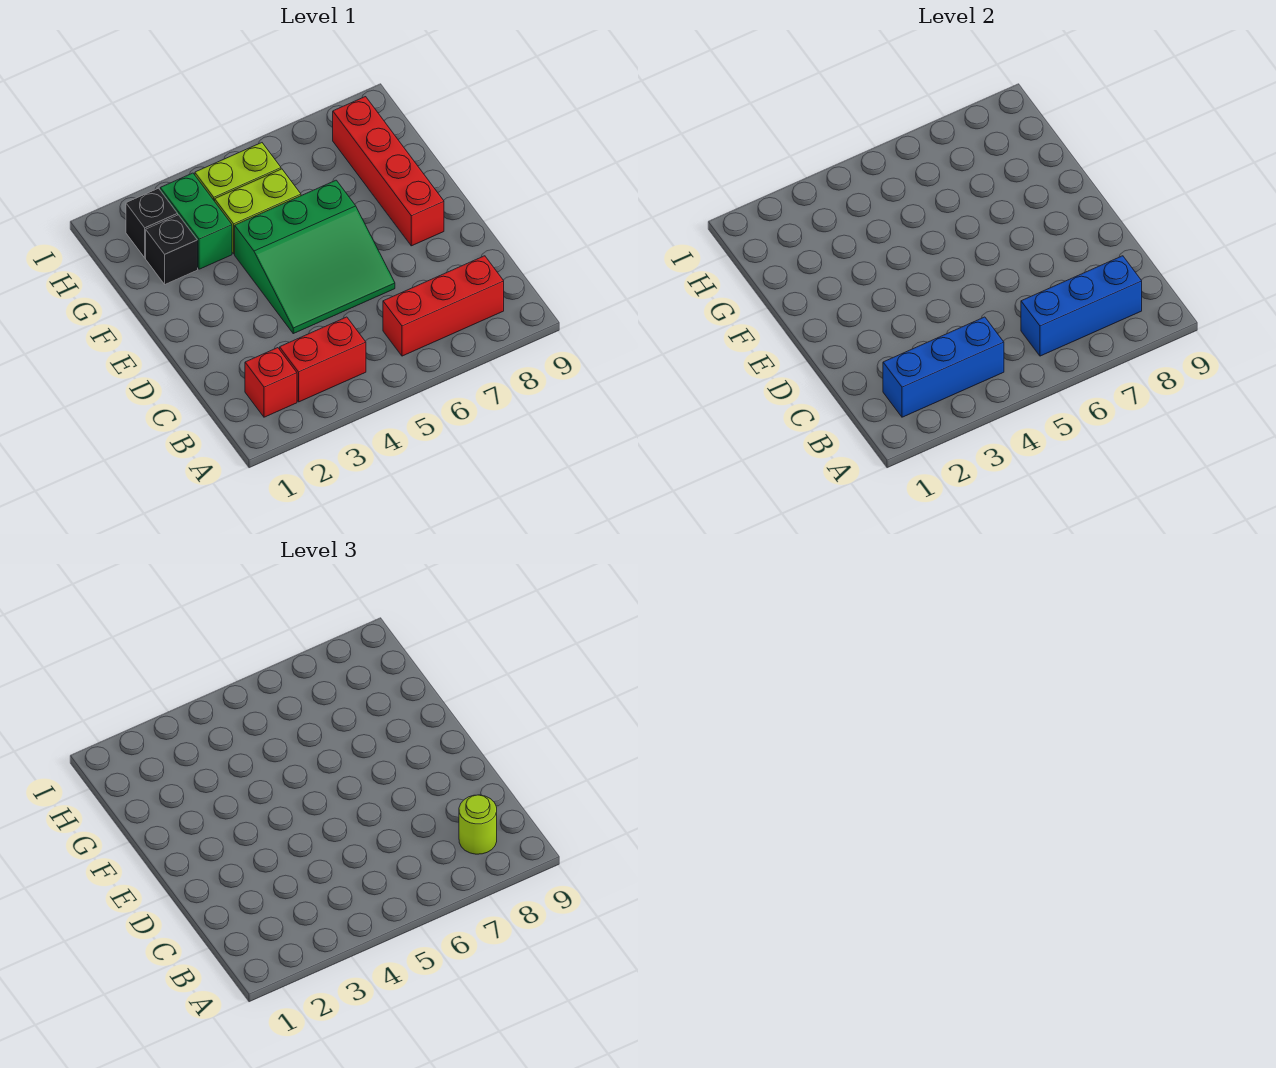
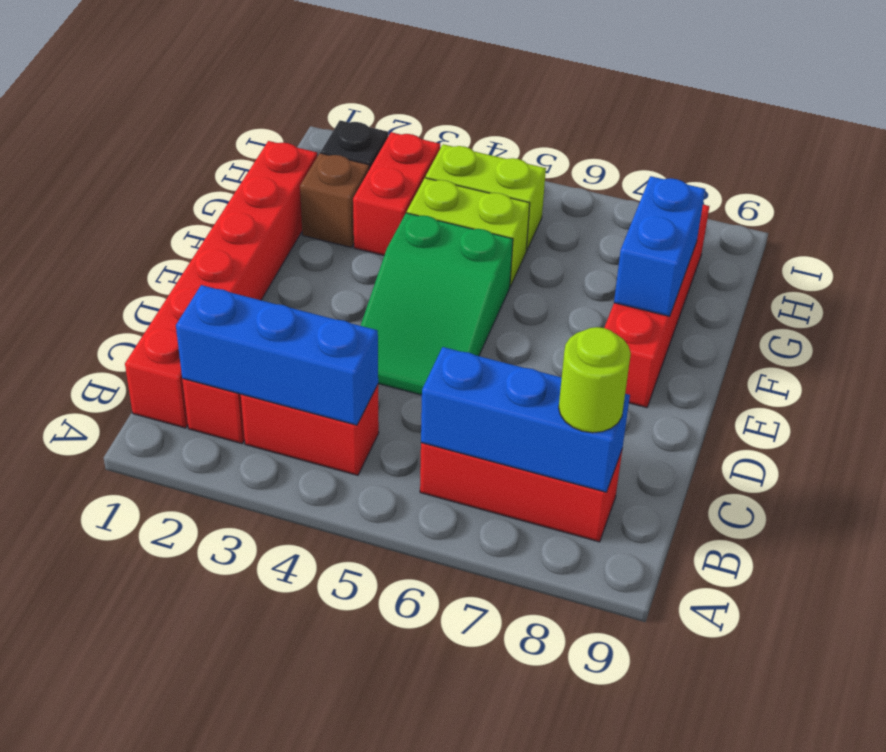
none -> red brick B1:G1 level 1
green slope D4:F6 level 1 top F -> green slope D4:F5 level 1 top F
none -> blue brick F8:G8 level 2
black brick G2 level 1 -> brown brick G2 level 1
green brick G3:H3 level 1 -> red brick G3:H3 level 1

